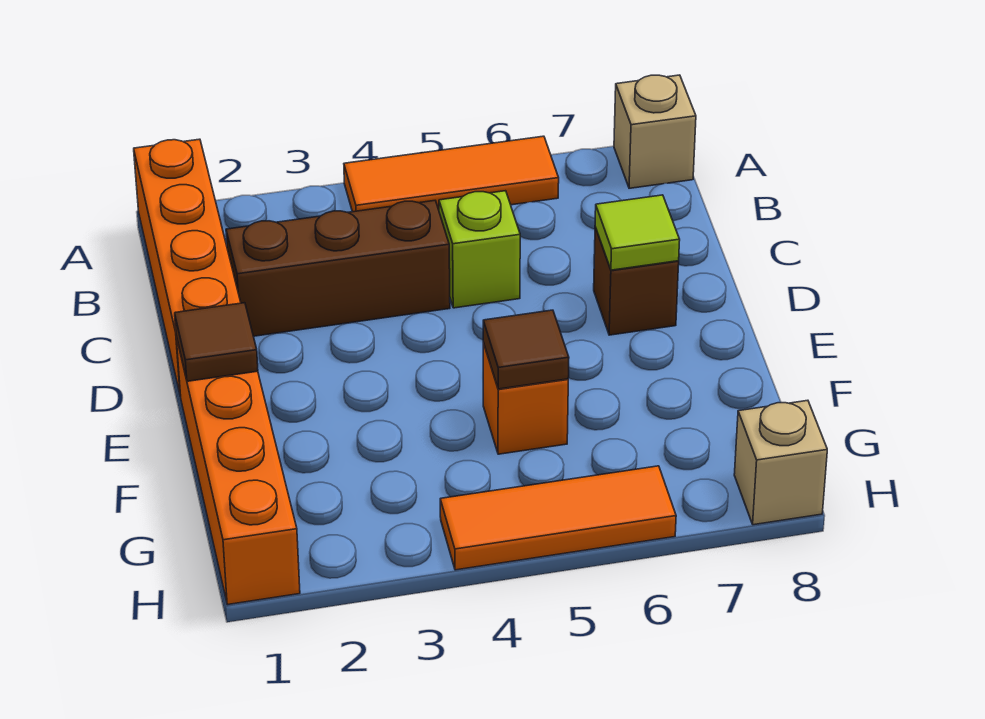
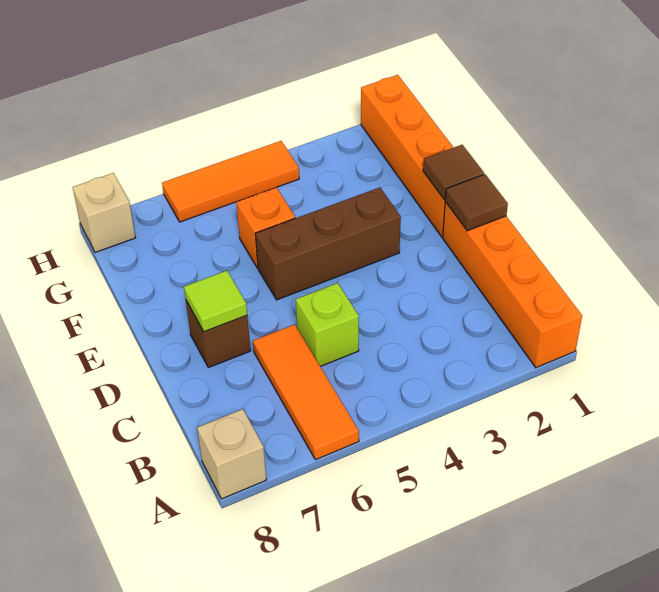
orange tile A4:A6 level 1 -> orange tile A6:C6 level 1
brown brick C2:C4 level 1 -> brown brick E3:E5 level 1
brown tile F5 level 2 -> brown tile D1 level 2

